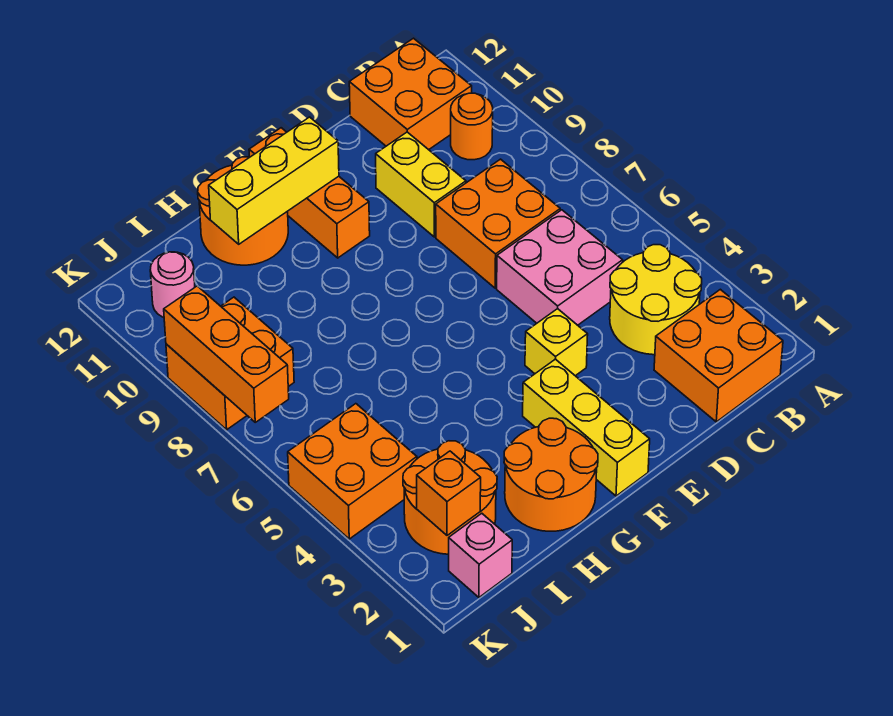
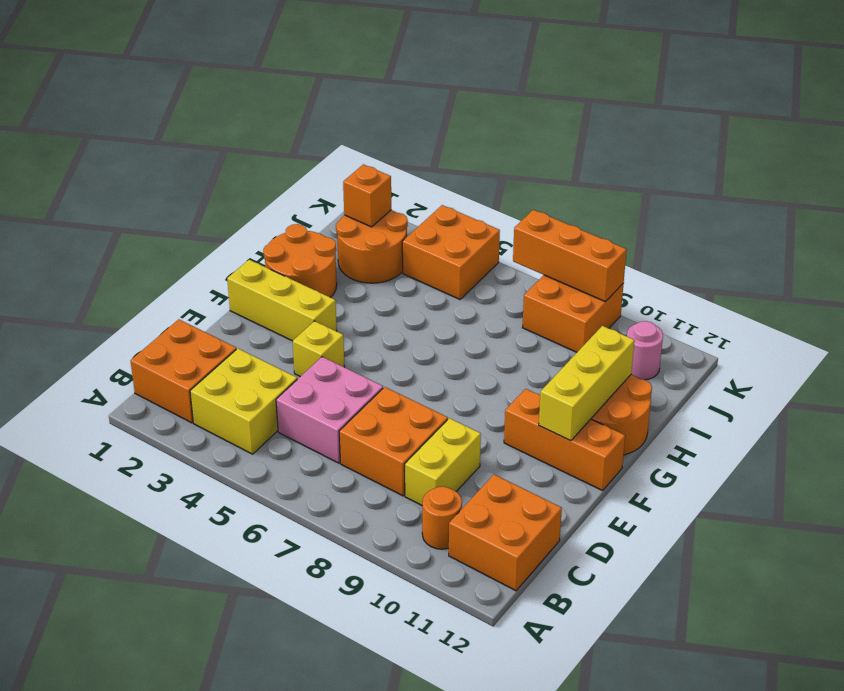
yellow round brick B3:C4 level 1 -> yellow brick B3:C4 level 1
yellow brick D9:D10 level 1 -> yellow brick C9:D9 level 1
pink brick J1 level 1 -> none

